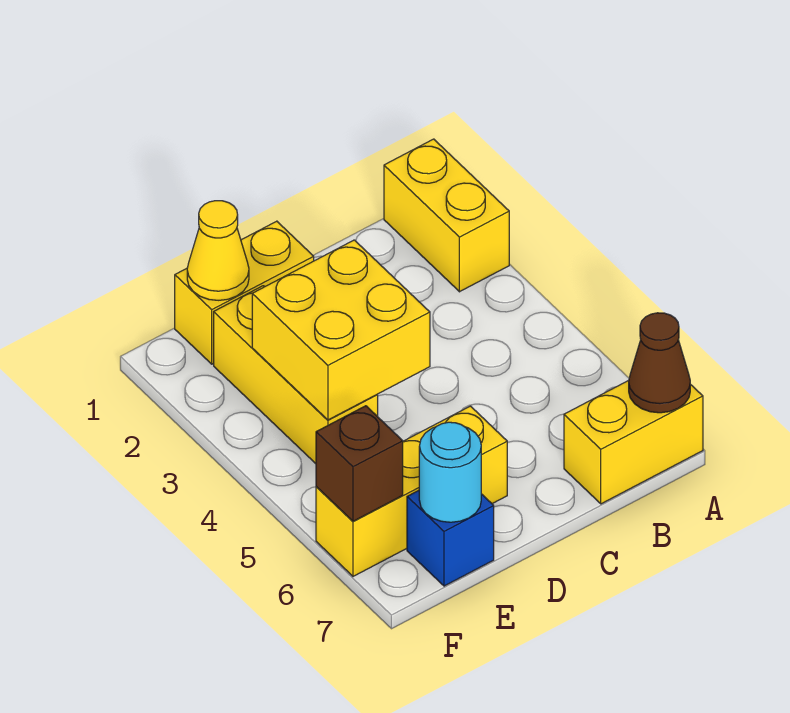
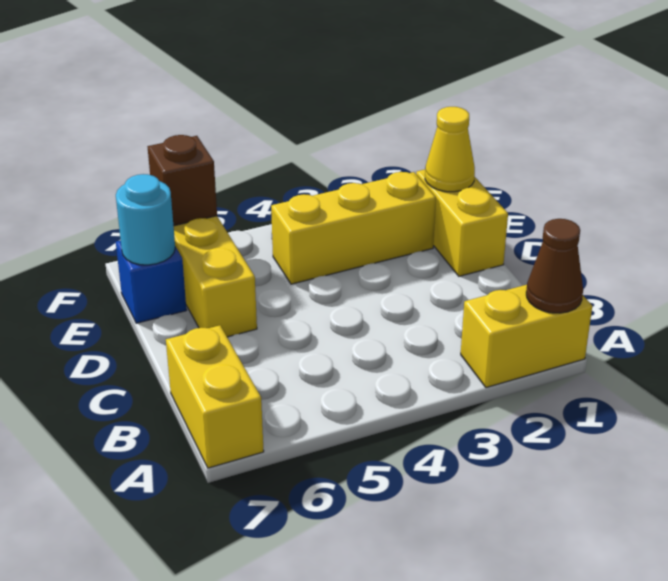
brown cone A7 level 2 -> brown cone A1 level 2
yellow brick D3:E4 level 2 -> none

